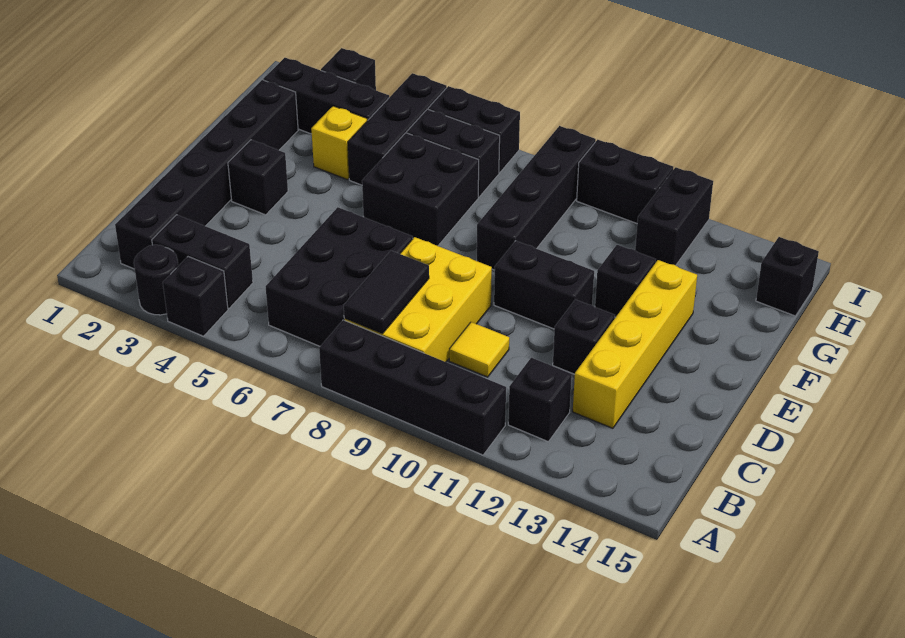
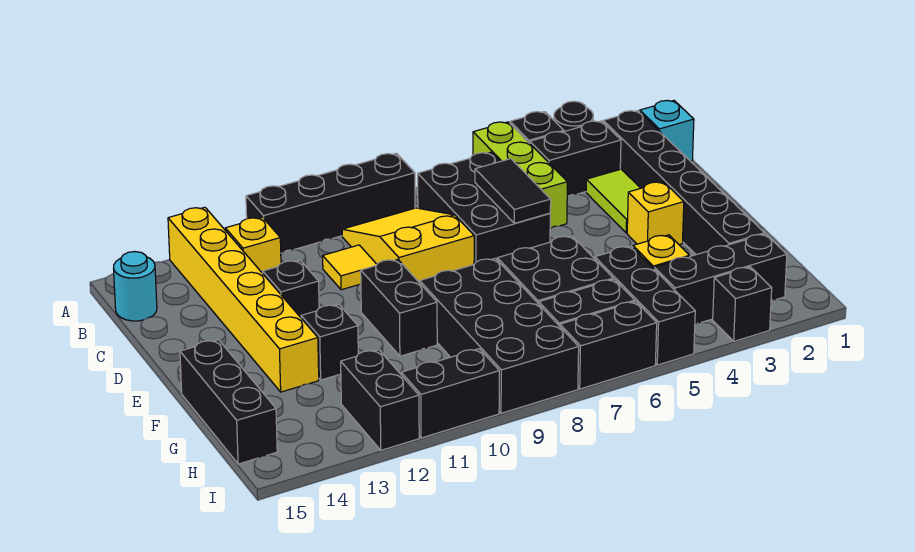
none -> lime brick A5:C5 level 1
none -> cyan brick B1 level 1
yellow brick B8:D9 level 1 -> yellow slope B8:D9 level 1 top D
black tile B8:C8 level 2 -> black tile C6:D6 level 2
black brick B12 level 1 -> yellow brick B12 level 1
none -> cyan round brick B15 level 1
none -> lime tile C3:D3 level 1
yellow brick C13:F13 level 1 -> yellow brick A13:F13 level 1
black brick E3 level 1 -> yellow brick E3 level 1
black brick E10:E11 level 1 -> black brick E10:F10 level 1
black brick F9:I9 level 1 -> black brick F8:I9 level 1
black brick H15 level 1 -> black brick F15:H15 level 1

